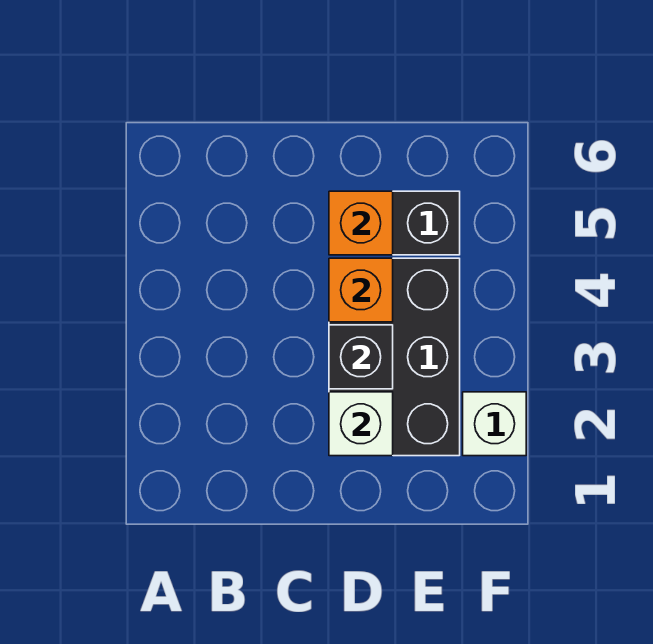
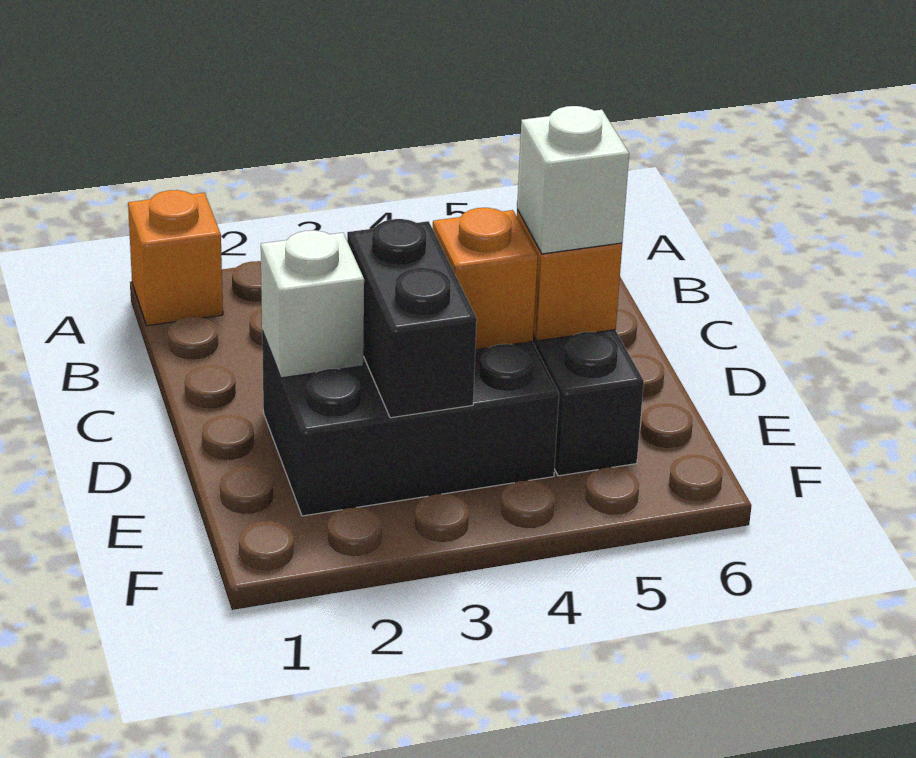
none -> orange brick A1 level 1
black brick D3 level 2 -> black brick D3:E3 level 2
white brick F2 level 1 -> white brick D5 level 3

